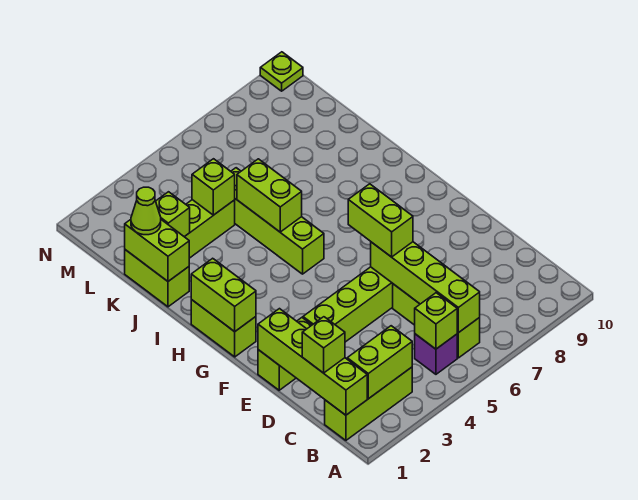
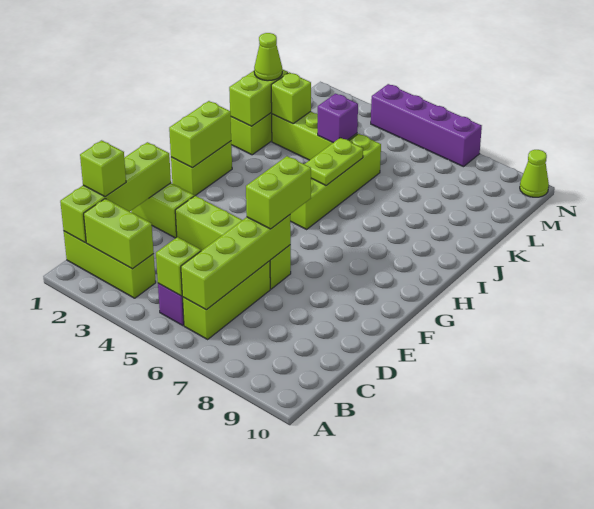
lime brick I5:J5 level 2 -> lime plate I5:J5 level 2
lime brick K4 level 2 -> purple brick K4 level 2
none -> purple brick N4:N7 level 1
lime plate N10 level 1 -> lime cone N10 level 1

